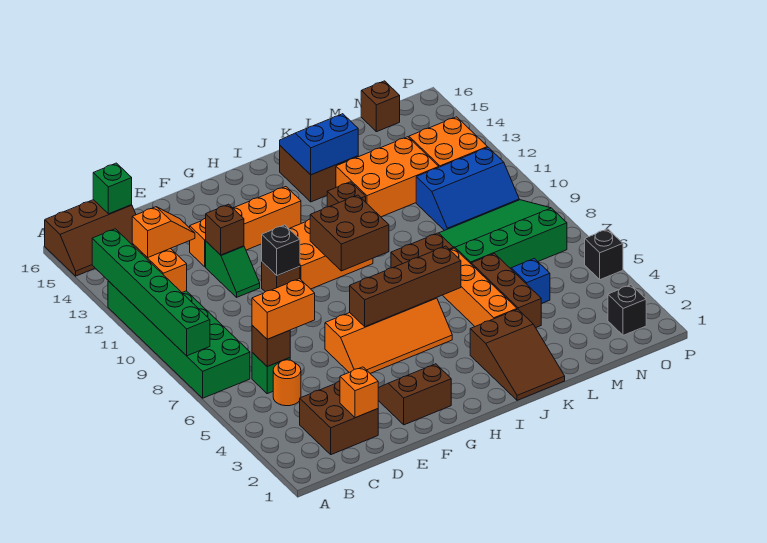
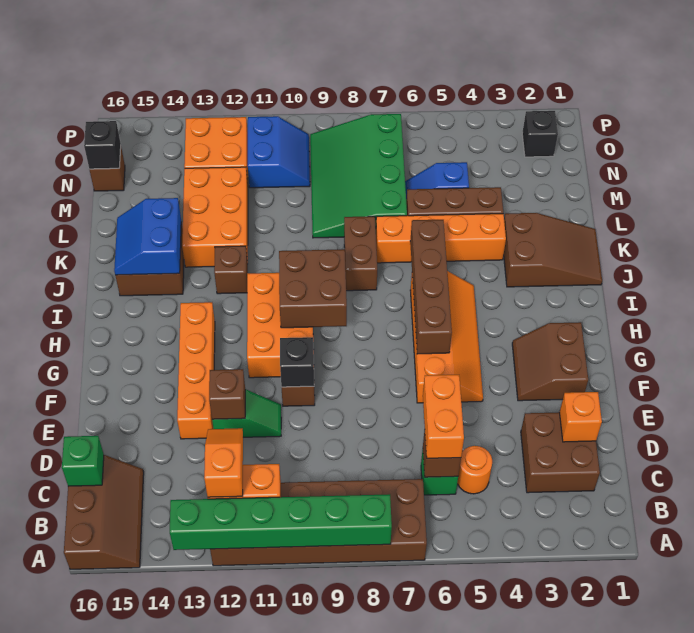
green brick A7:B12 level 1 -> brown brick A7:B12 level 1
blue slope M10:O11 level 1 top 11 -> blue slope N10:O11 level 1 top 11
black brick P5 level 1 -> black brick N16 level 2

